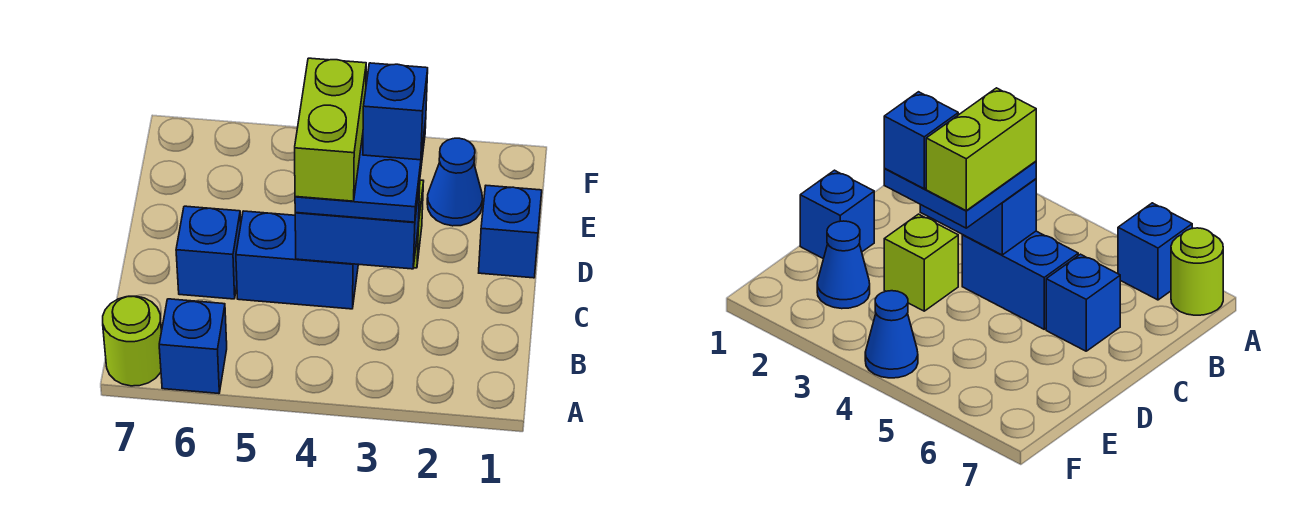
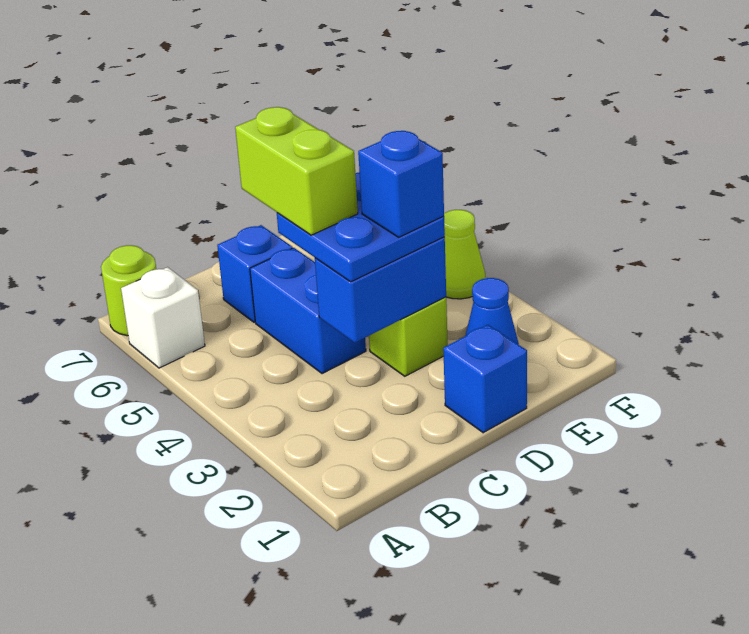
blue brick A6 level 1 -> white brick A6 level 1
blue brick C3:C4 level 2 -> blue brick C3:D3 level 2
lime brick C4:D4 level 4 -> lime brick C4:C5 level 4
blue cone F4 level 1 -> lime cone F4 level 1

